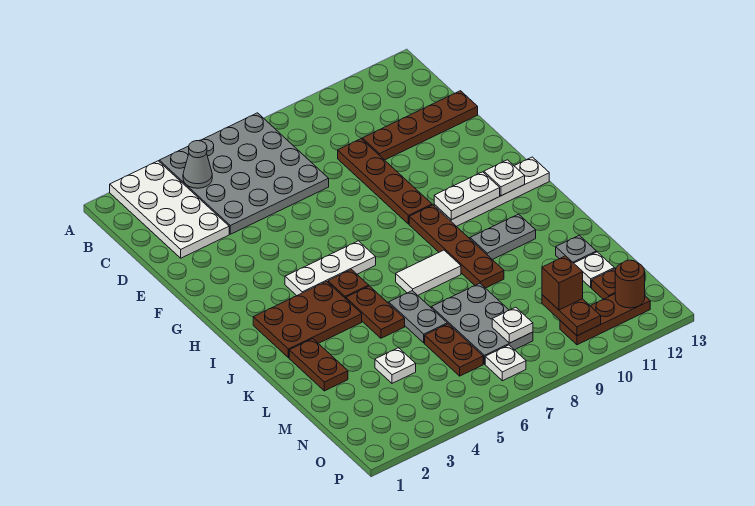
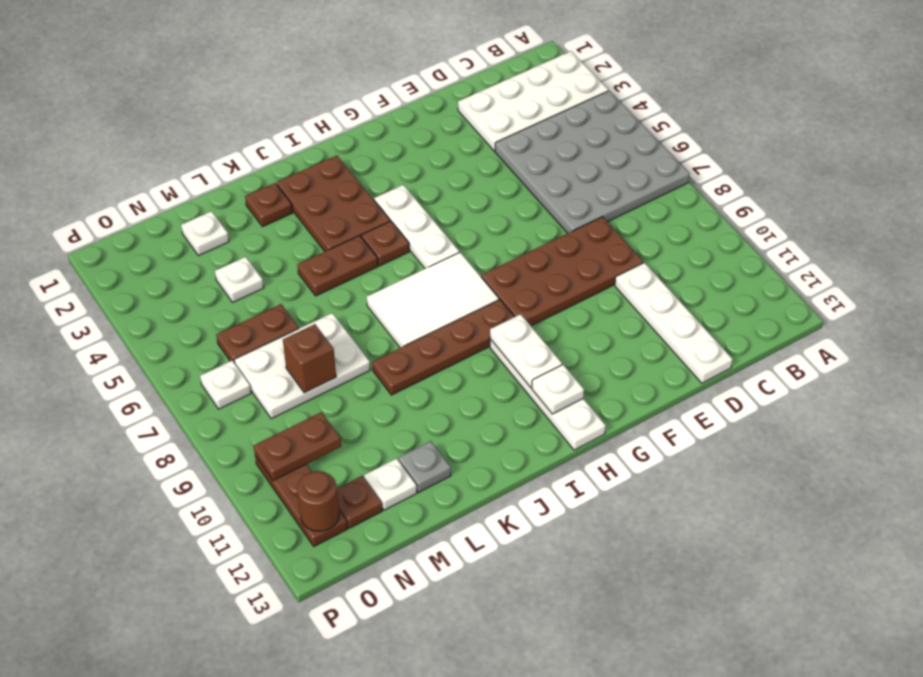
grey cone B4 level 2 -> none
brown plate D9:G9 level 1 -> brown plate D8:G9 level 1
brown plate D10:D13 level 1 -> white plate D10:D13 level 1
white tile J7:J8 level 1 -> white tile H7:J8 level 1
grey plate J10:J11 level 1 -> none
brown plate K2:L2 level 1 -> brown plate K2 level 1
grey plate K6:L6 level 1 -> none
grey plate L7:N8 level 1 -> white plate L7:N8 level 1
white plate N8 level 2 -> white plate M2 level 1
brown brick N10 level 3 -> brown brick M8 level 2

